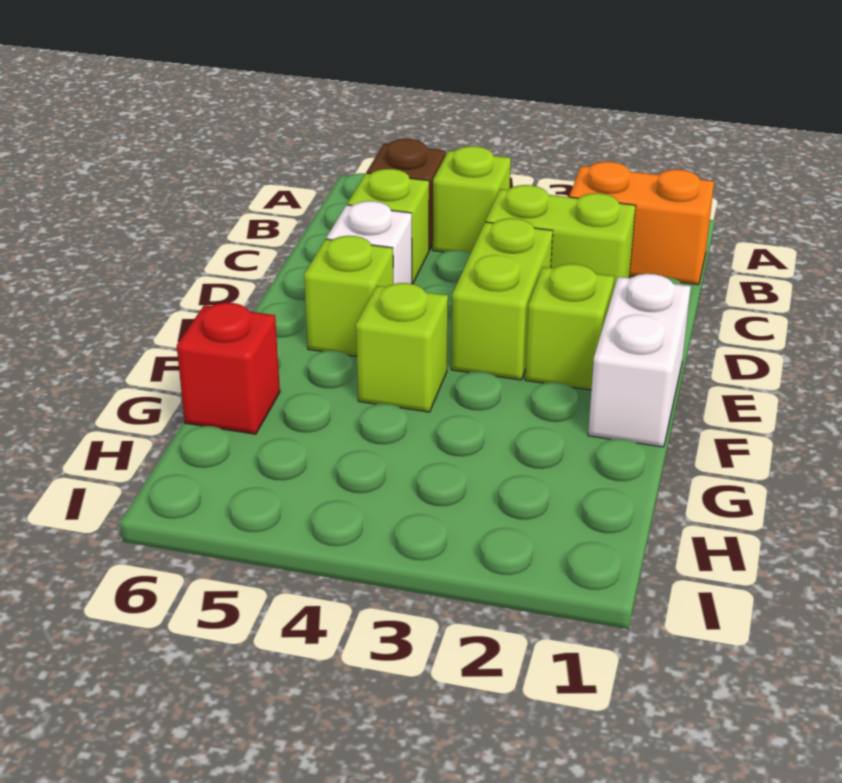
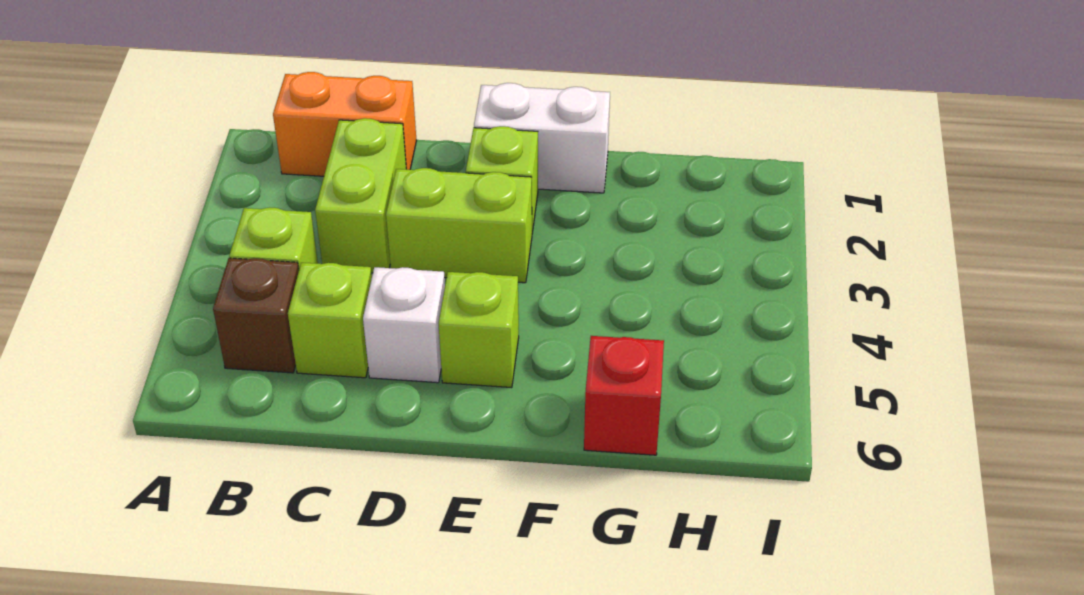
orange brick B1:B2 level 1 -> orange brick B1:C1 level 1
lime brick F4 level 1 -> none

